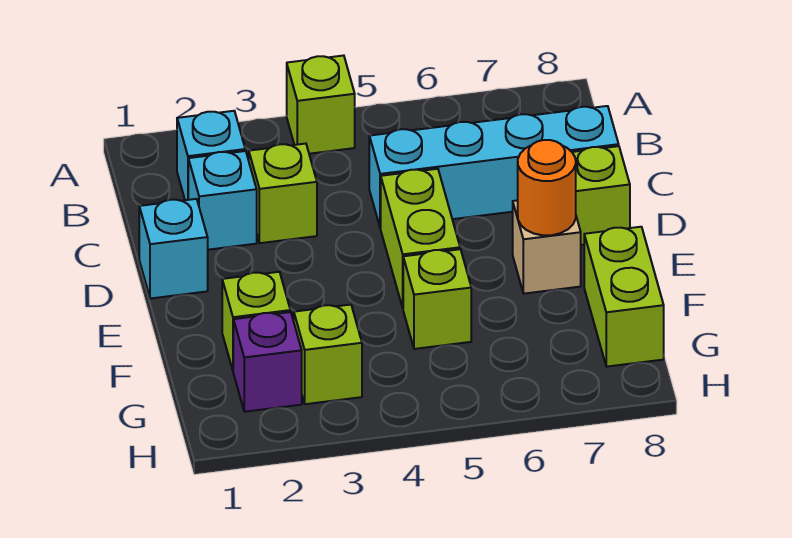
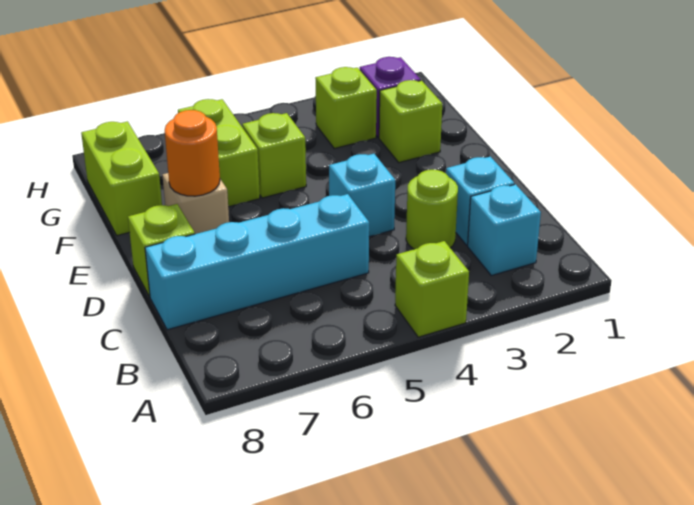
lime brick C3 level 1 -> lime round brick C3 level 1
cyan brick D1 level 1 -> cyan brick D4 level 1
lime brick D5:E5 level 1 -> lime brick F6:G6 level 1

